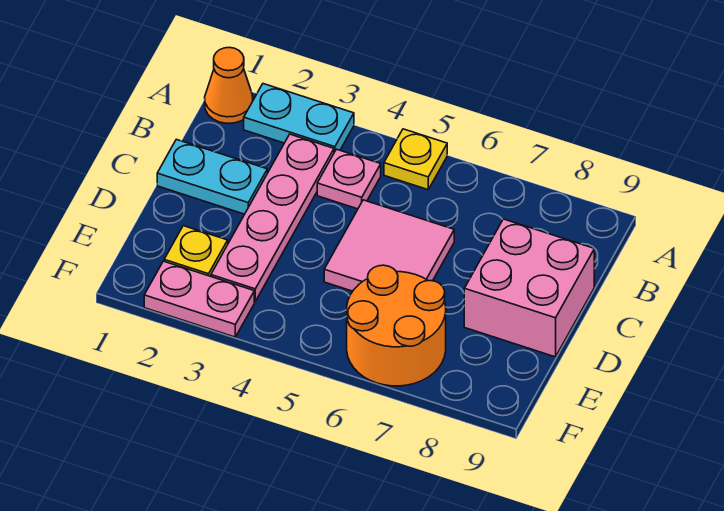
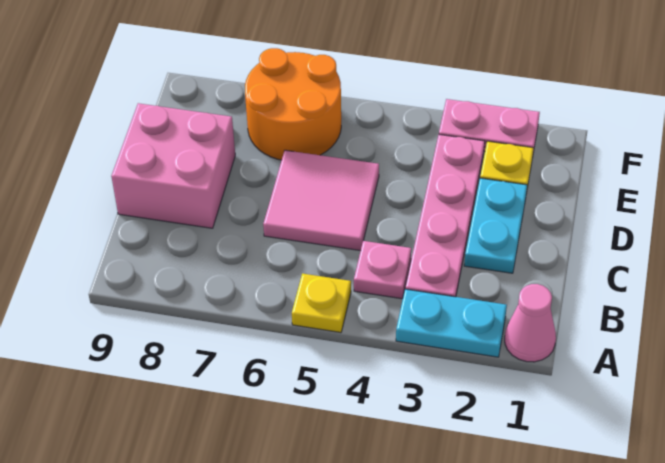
orange cone A1 level 1 -> pink cone A1 level 1
cyan plate C1:C2 level 1 -> cyan plate C2:D2 level 1

